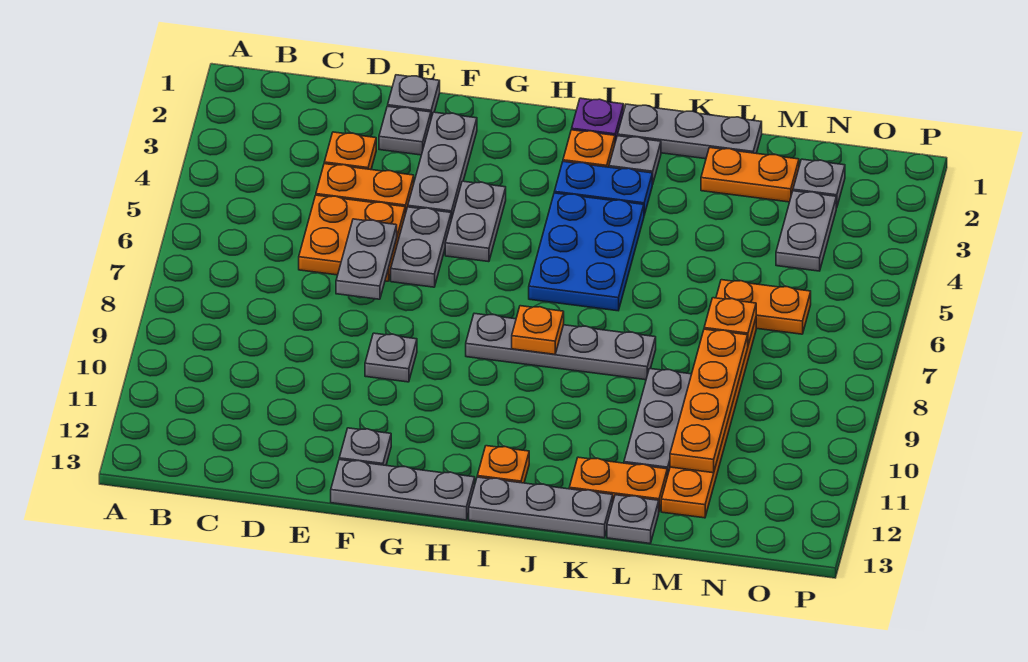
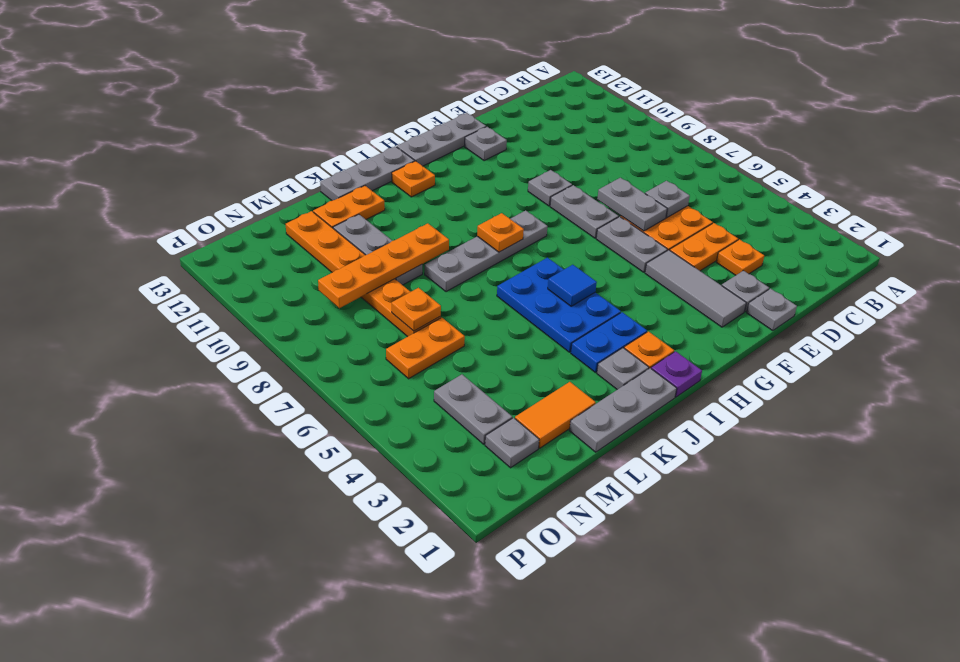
grey plate F2:F4 level 1 -> grey tile F2:F4 level 1
grey plate G4:G5 level 1 -> grey plate F7:F8 level 1
none -> blue tile I5 level 2
orange plate L2:M2 level 1 -> orange tile L2:M2 level 1
grey plate L13 level 1 -> grey plate D6 level 2
orange plate M8:M11 level 2 -> orange plate K9:N9 level 2

